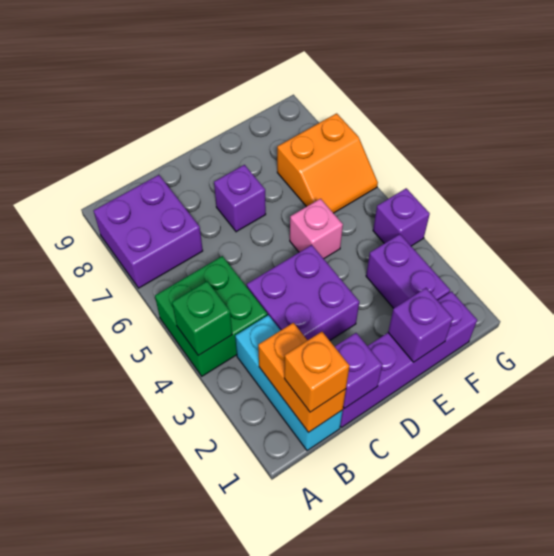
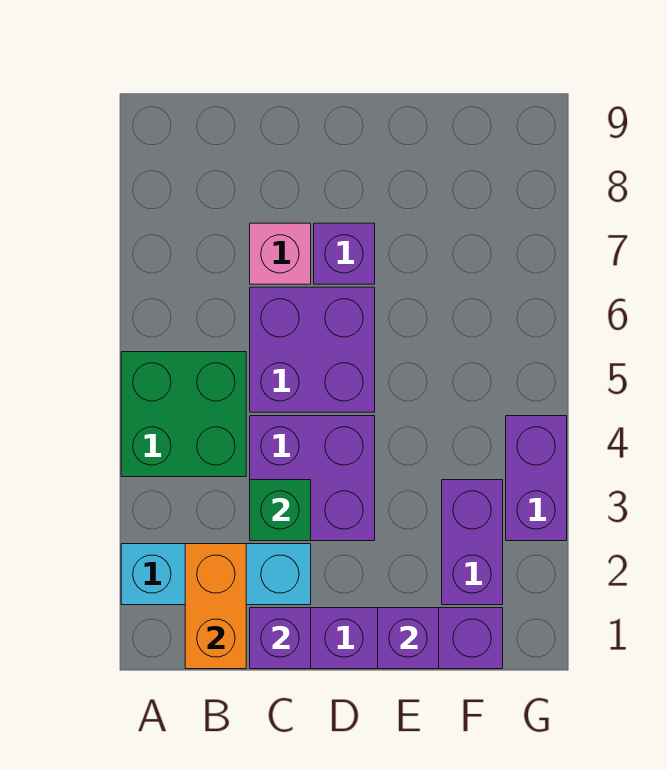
green brick A4 level 2 -> green brick C3 level 2
purple brick A7:B8 level 1 -> purple brick C5:D6 level 1
cyan brick B1:B3 level 1 -> cyan brick A2:C2 level 1
orange brick B1 level 3 -> none
pink brick E5 level 1 -> pink brick C7 level 1
orange slope F6:G7 level 1 top 7 -> none
purple brick G4 level 1 -> purple brick G3:G4 level 1

